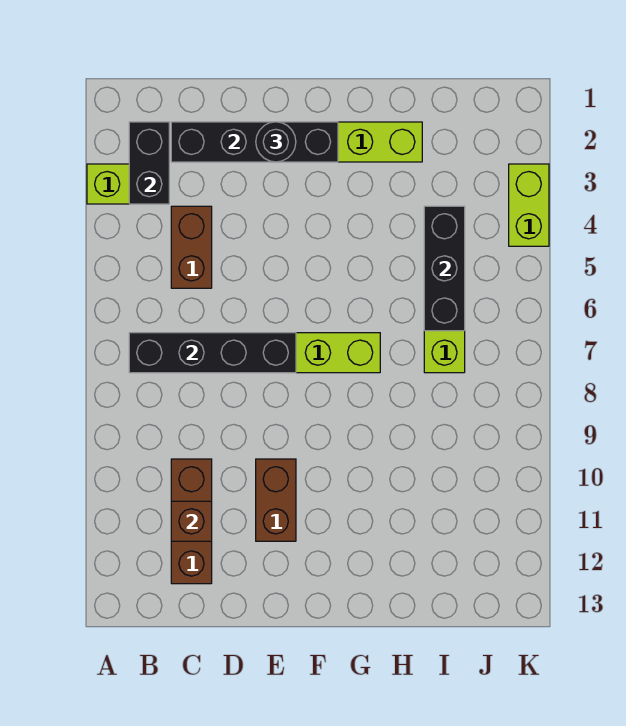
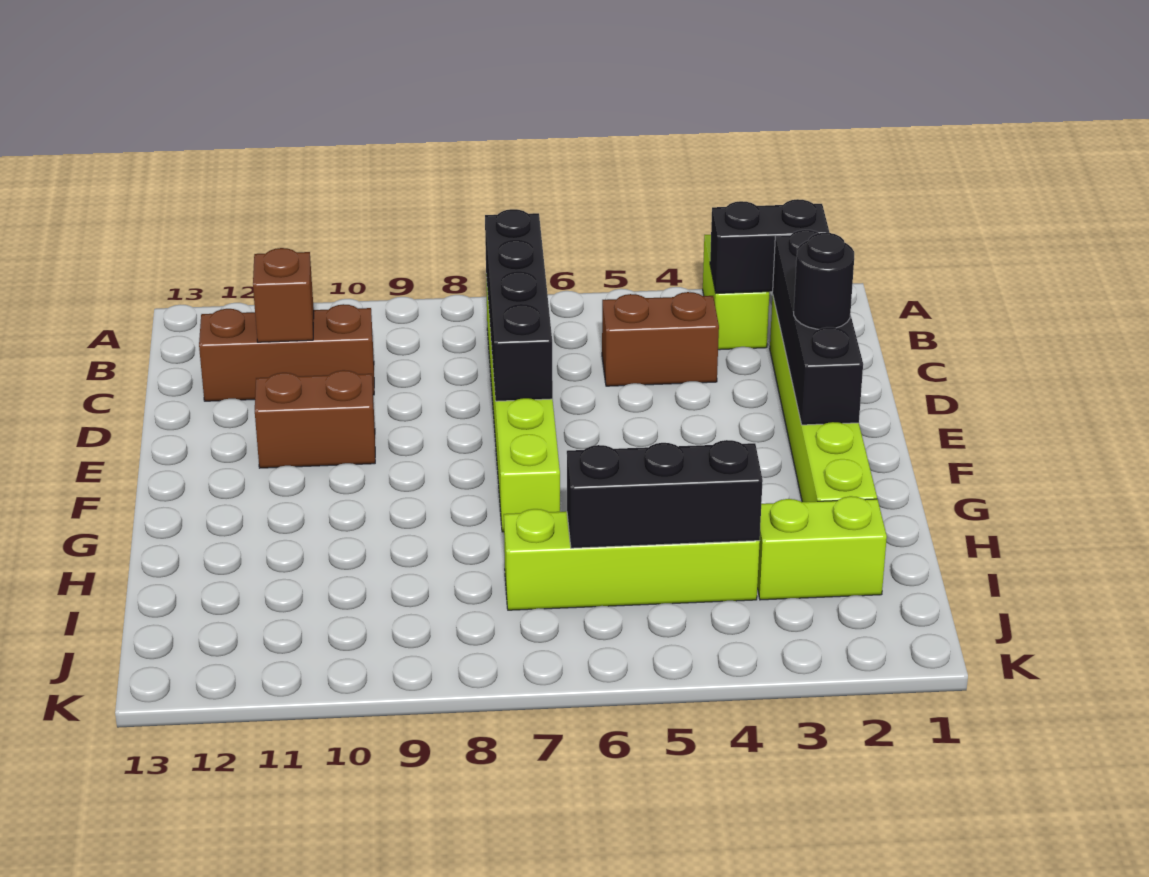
lime brick K3:K4 level 1 -> lime brick I2:I3 level 1

